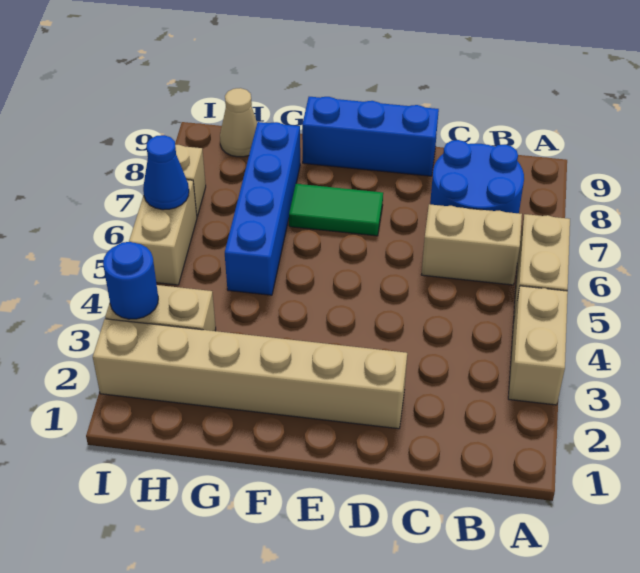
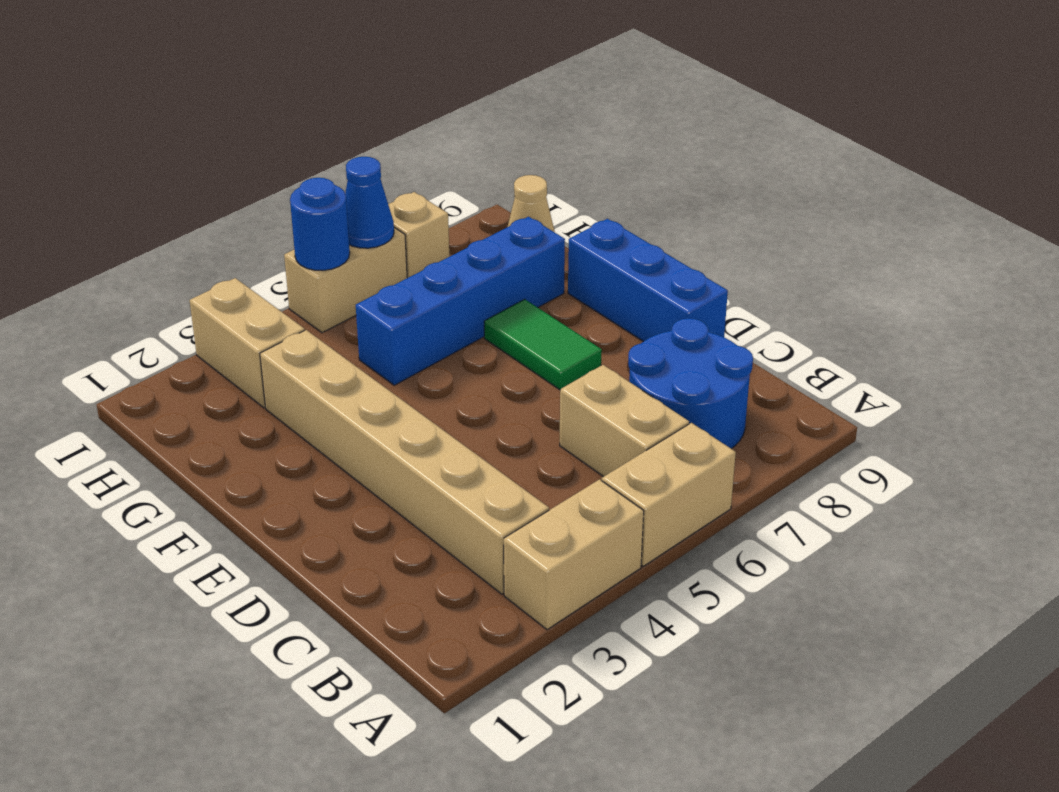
tan brick D2:I2 level 1 -> tan brick B3:G3 level 1
blue round brick I3 level 2 -> blue round brick I5 level 2

